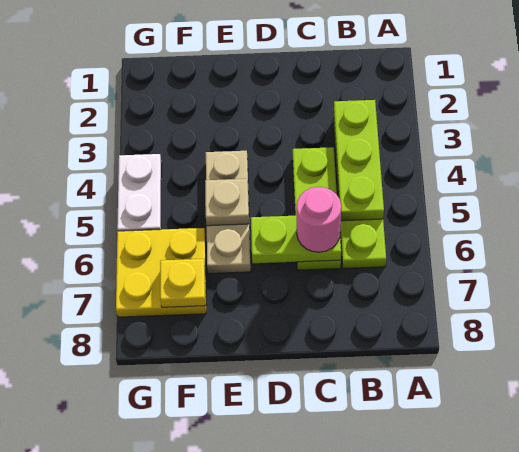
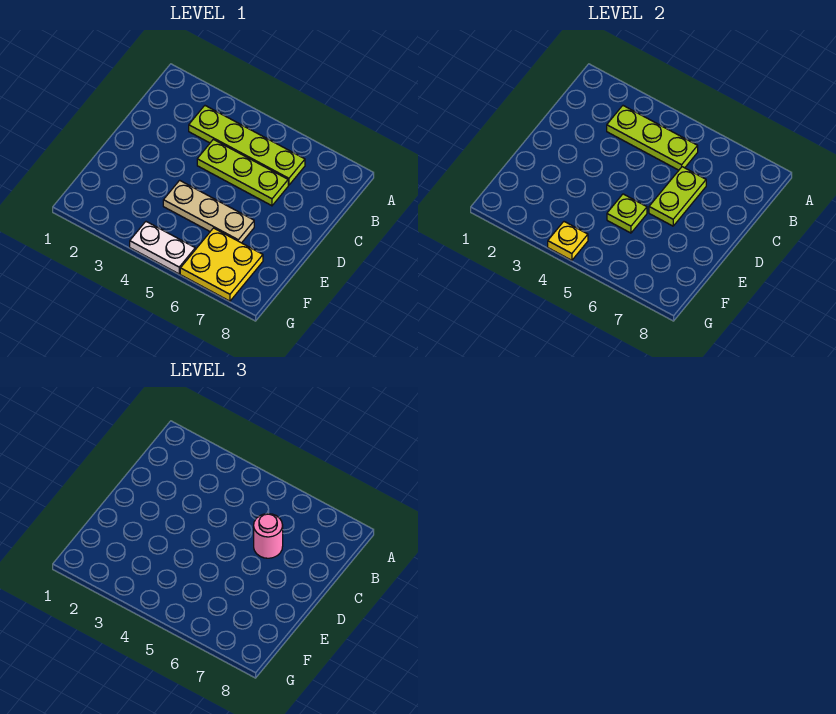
tan plate E5 level 2 -> lime plate E5 level 2
yellow plate F7 level 2 -> yellow plate G4 level 2

